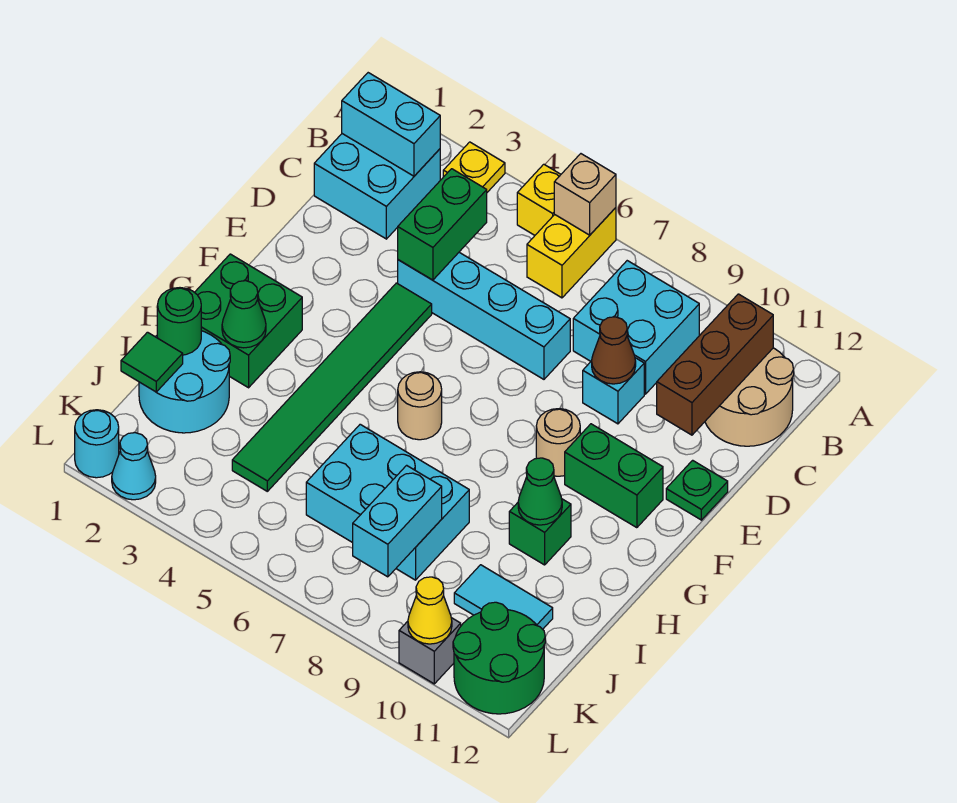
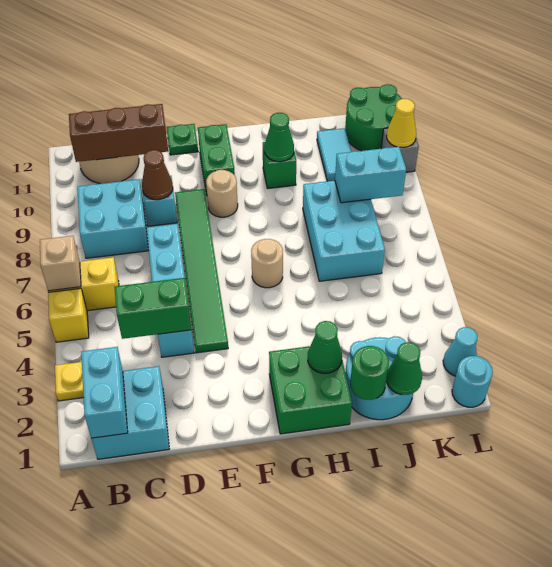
green tile E4:J4 level 1 -> green tile E4:E9 level 1
green tile J1 level 2 -> green cone J1 level 2

